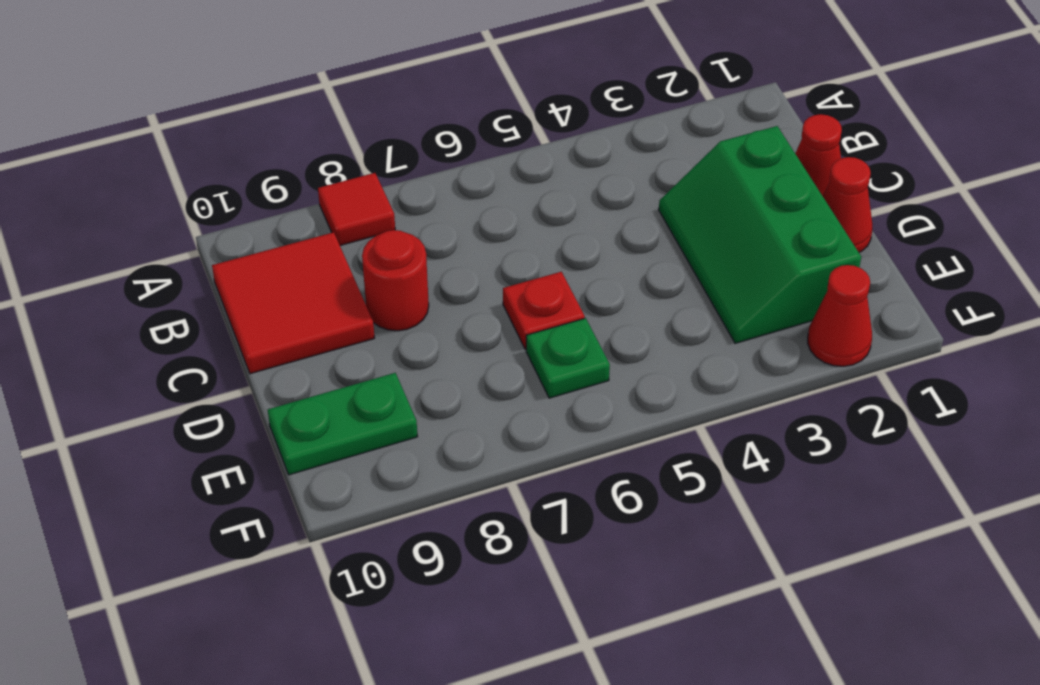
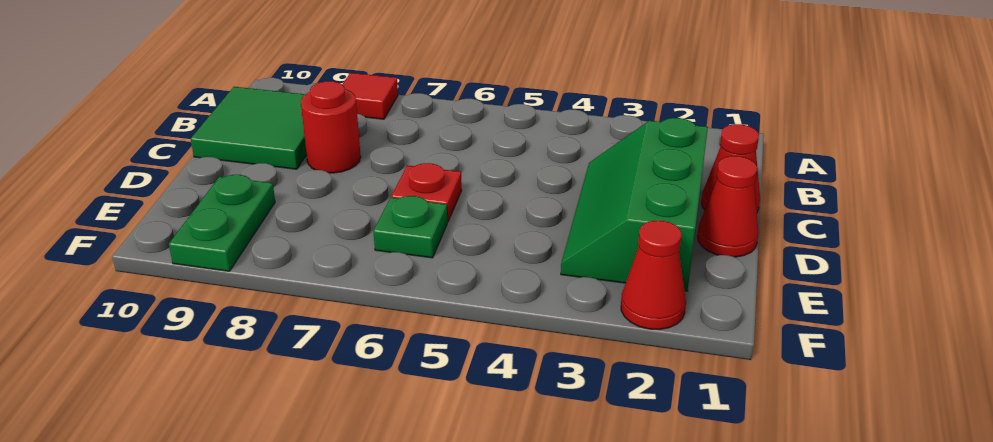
red tile B9:C10 level 1 -> green tile B9:C10 level 1
green plate E9:E10 level 1 -> green plate E9:F9 level 1

